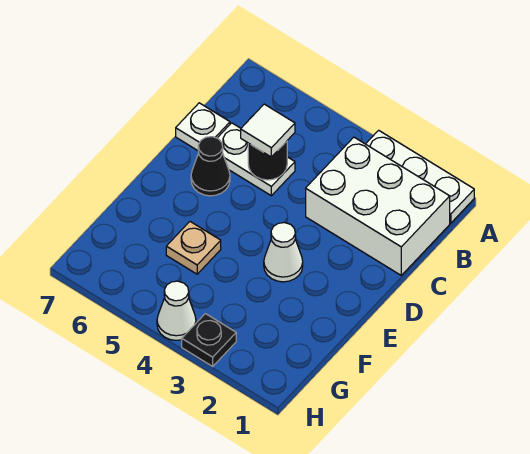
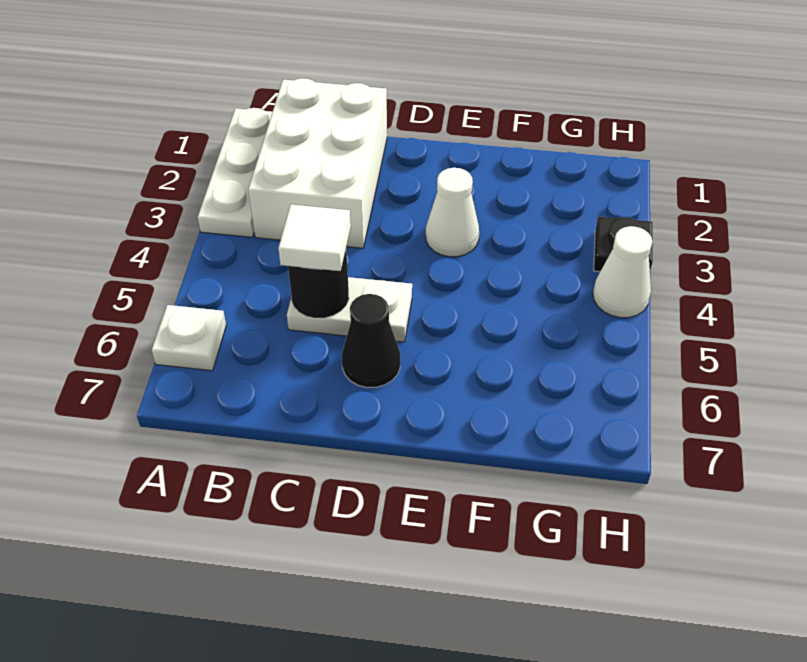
white plate C5:C6 level 1 -> white plate C5:D5 level 1
white plate C7 level 1 -> white plate A6 level 1
tan plate F5 level 1 -> none

